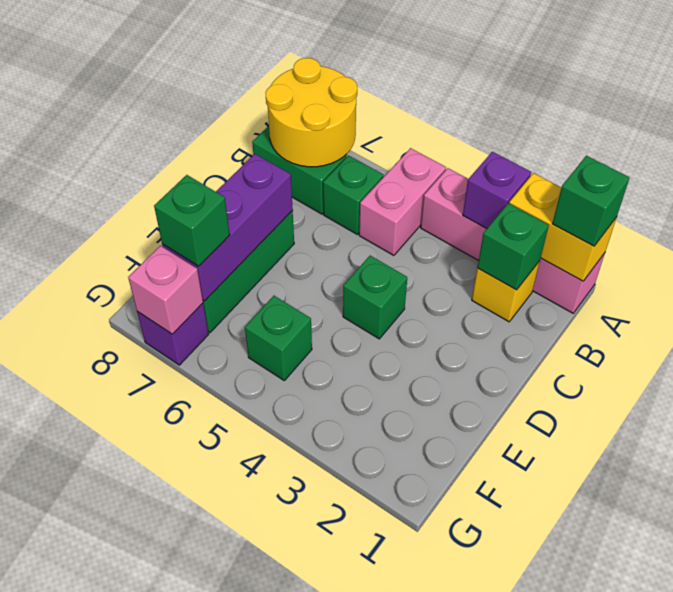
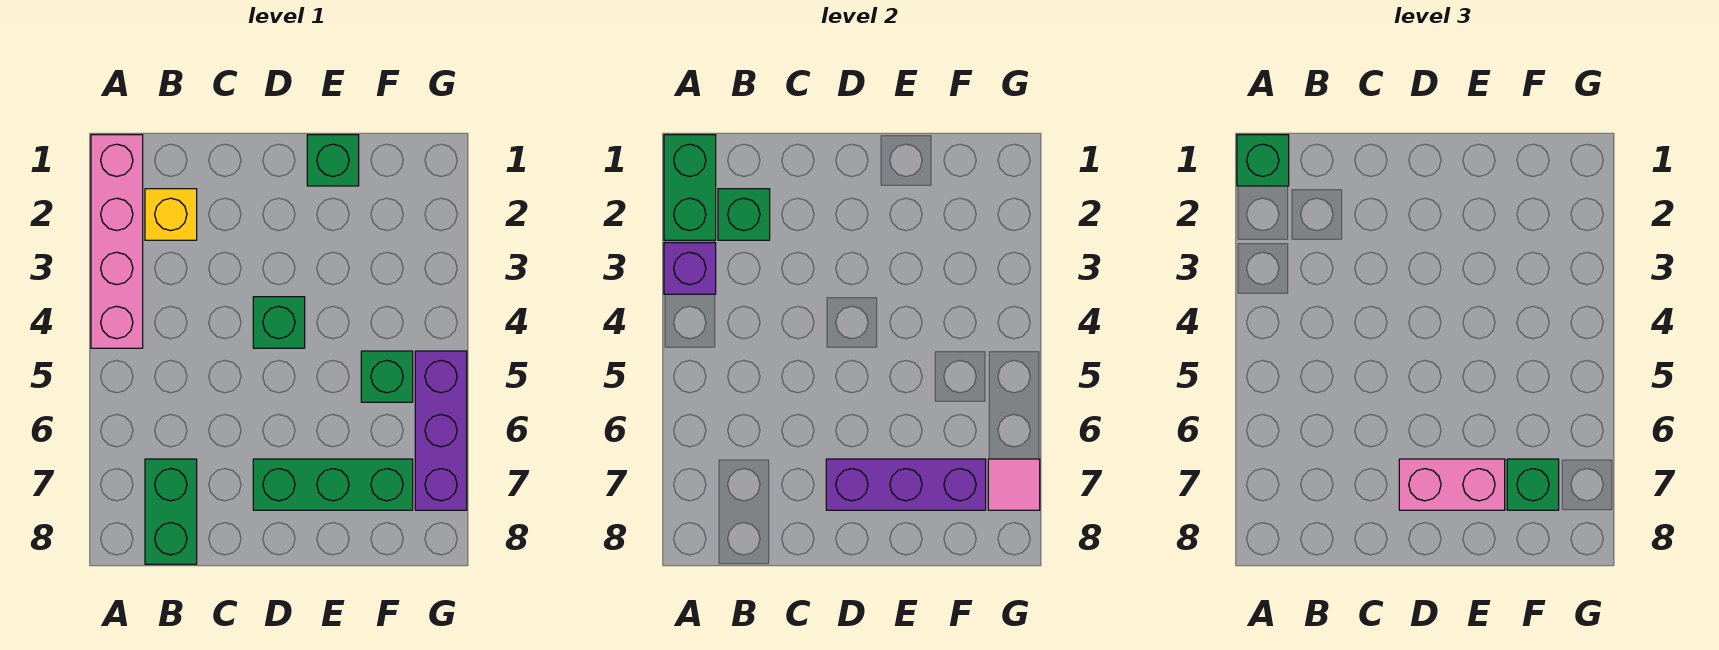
yellow brick A1:A2 level 2 -> green brick A1:A2 level 2
pink brick A5:B5 level 1 -> pink brick D7:E7 level 3
yellow round brick A7:B8 level 2 -> none
green brick B6 level 1 -> green brick E1 level 1
purple brick G7 level 1 -> purple brick G5:G7 level 1
pink brick G7 level 2 -> pink tile G7 level 2

